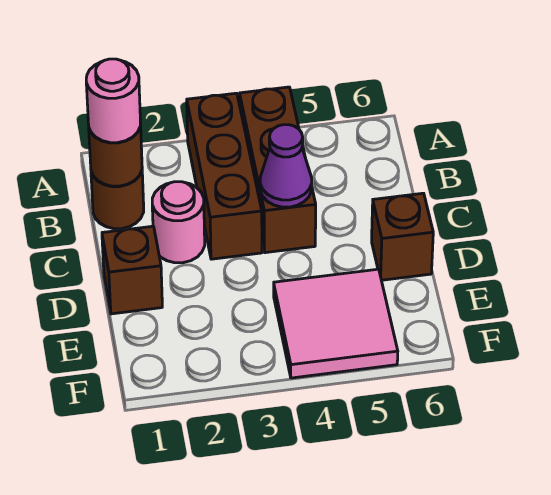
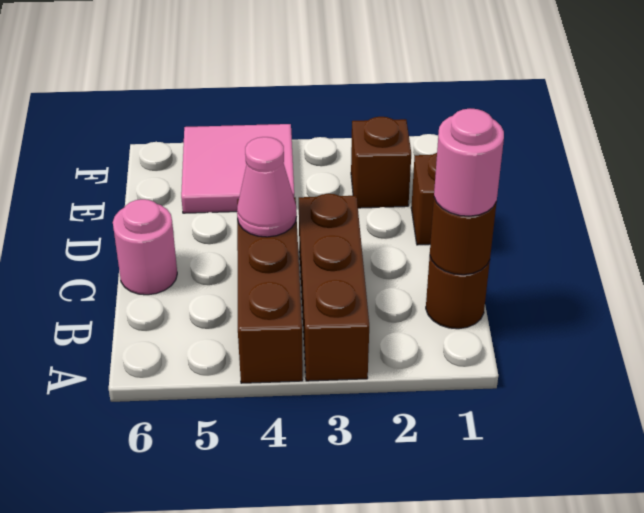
pink round brick C2 level 1 -> pink round brick C6 level 1
purple cone C4 level 2 -> pink cone C4 level 2
brown brick D6 level 1 -> brown brick E2 level 1

